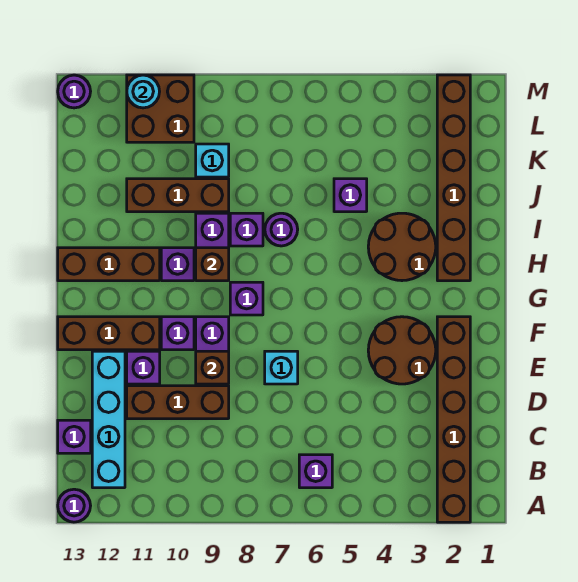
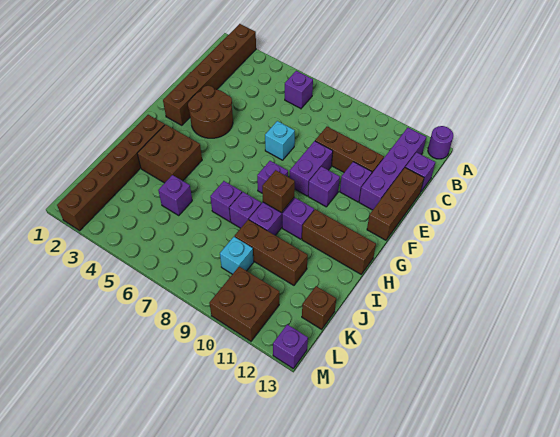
cyan brick B12:E12 level 1 -> purple brick B12:E12 level 1
brown brick E9 level 2 -> brown brick K13 level 1
brown brick F11:F13 level 1 -> brown brick D13:F13 level 1
brown round brick H3:I4 level 1 -> brown brick H3:I4 level 1
purple round brick I7 level 1 -> purple brick I7 level 1
cyan round brick M11 level 2 -> none
purple round brick M13 level 1 -> purple brick M13 level 1

